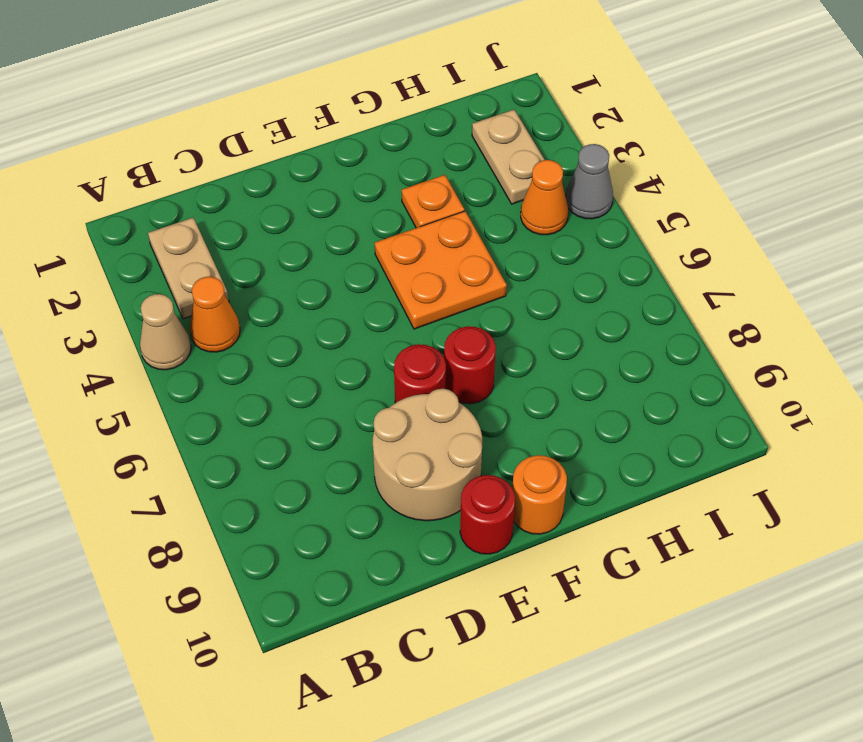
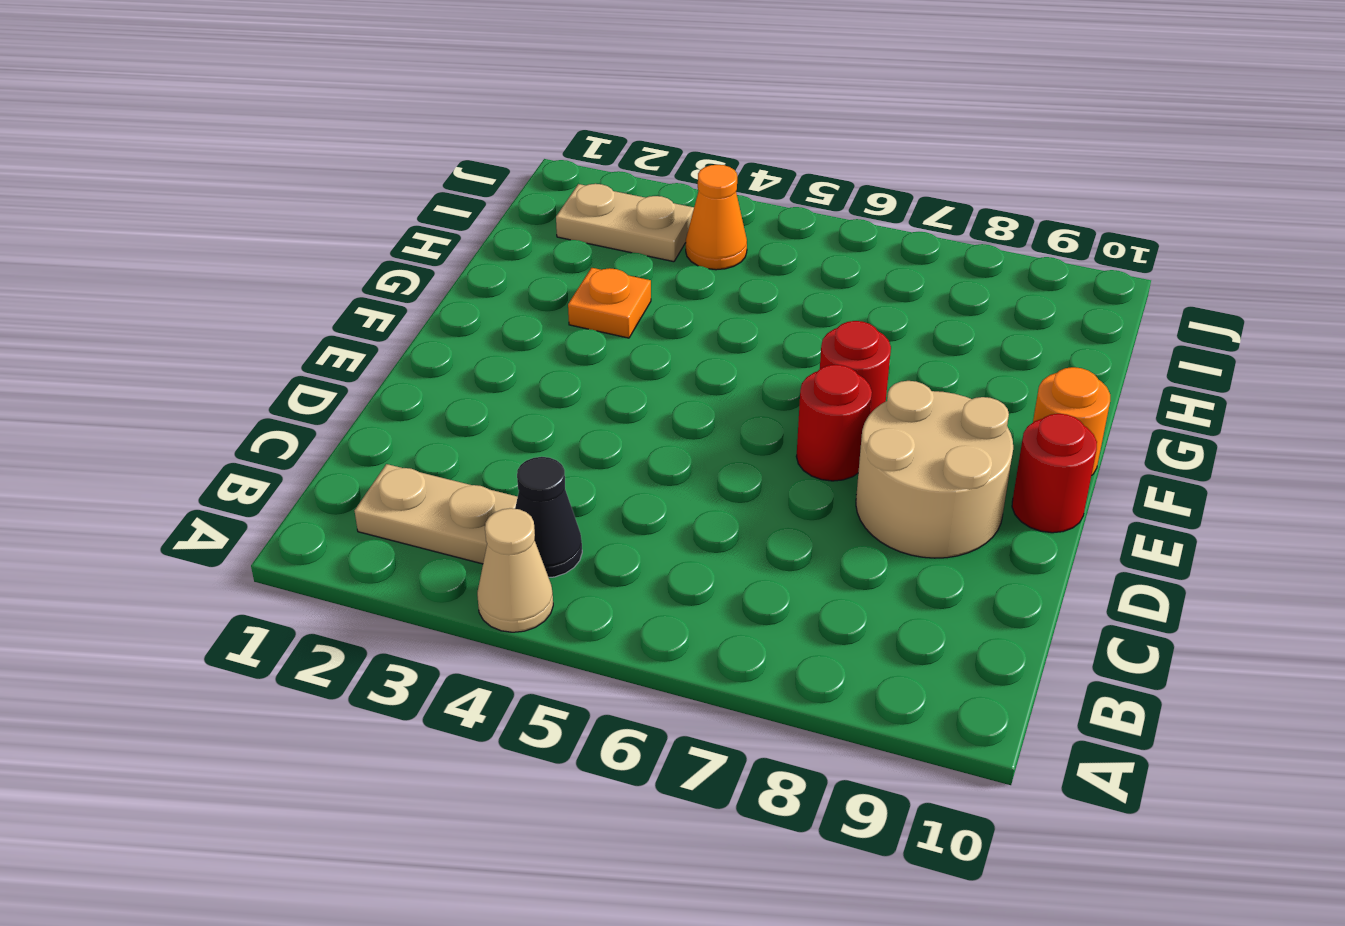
orange cone B4 level 1 -> black cone B4 level 1
orange plate F4:G5 level 1 -> none
grey cone J4 level 1 -> none

